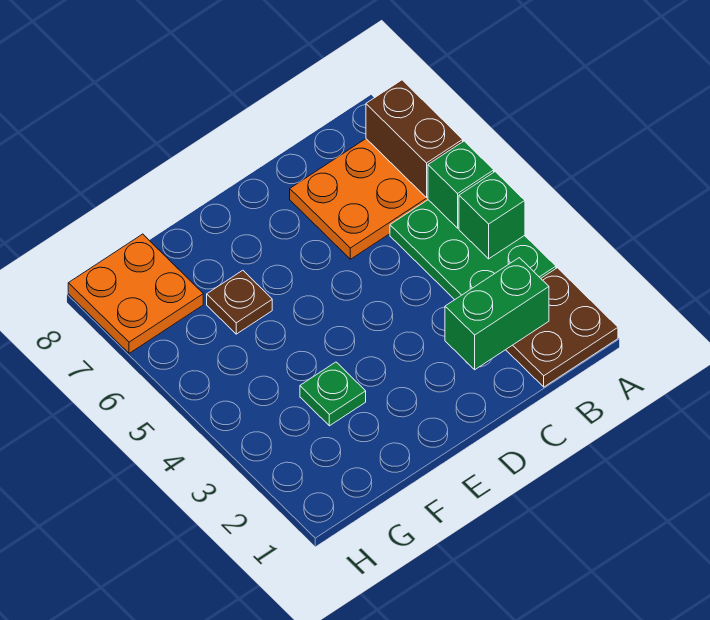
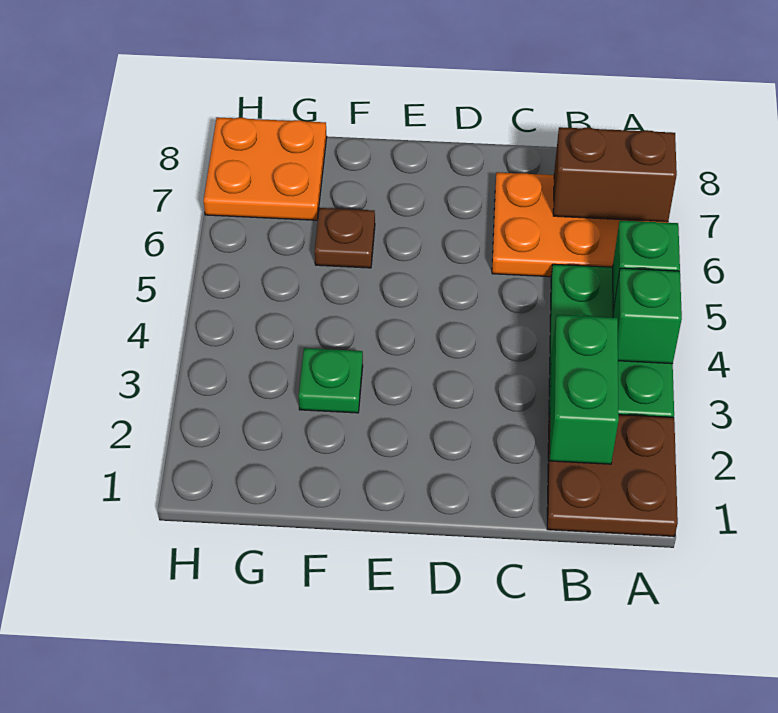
brown brick A6:A7 level 2 -> brown brick A7:B7 level 2
green brick B2:C2 level 2 -> green brick B2:B3 level 2

